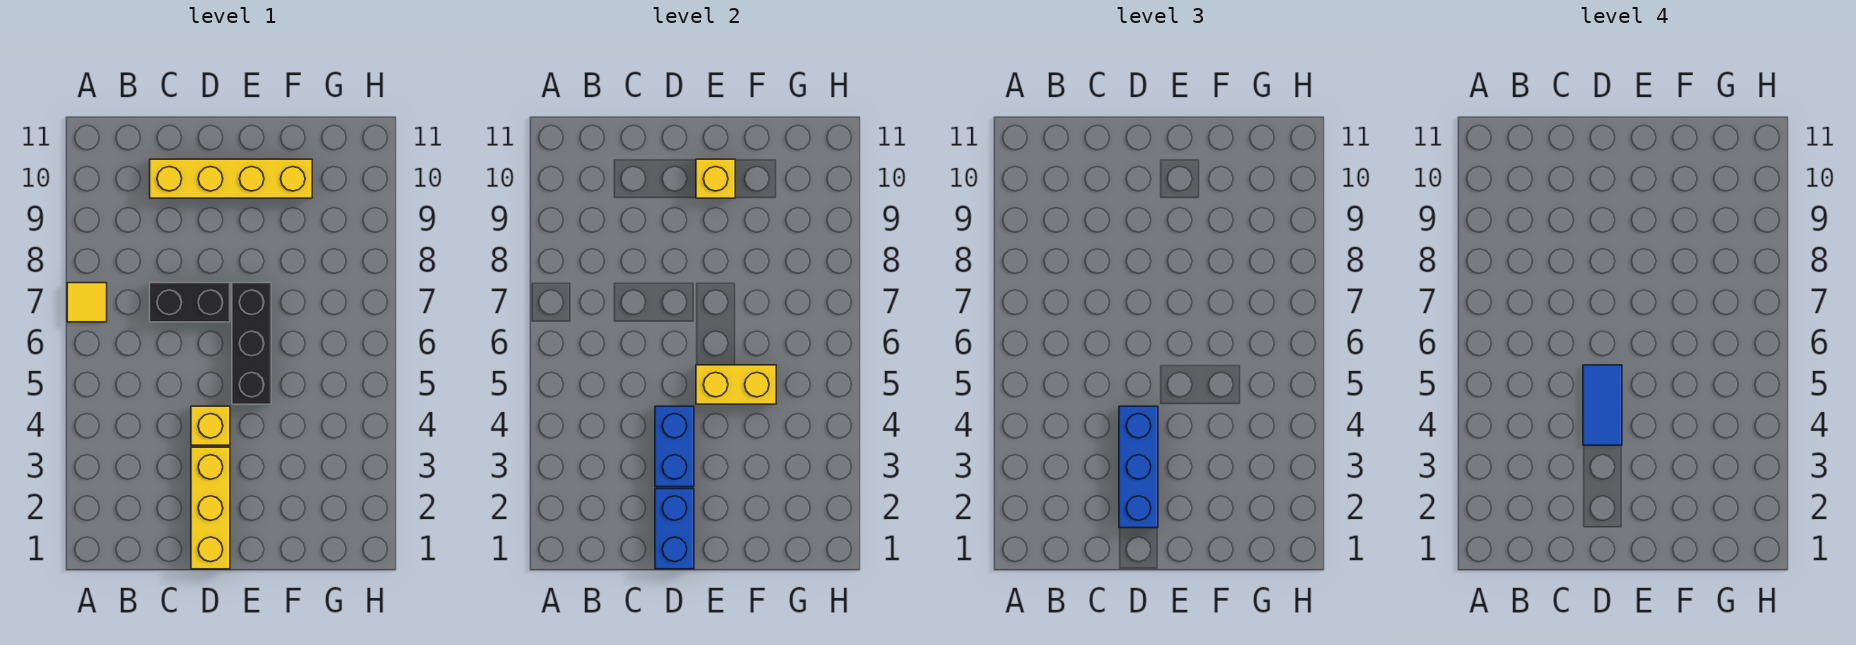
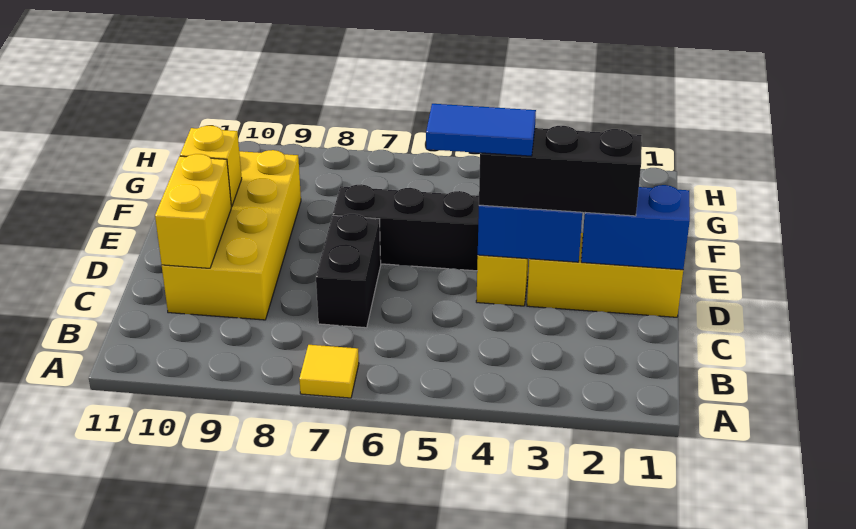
yellow brick C10:F10 level 1 -> yellow brick C9:F10 level 1
blue brick D2:D4 level 3 -> black brick D2:D4 level 3
yellow brick E5:F5 level 2 -> yellow brick C10:D10 level 2

